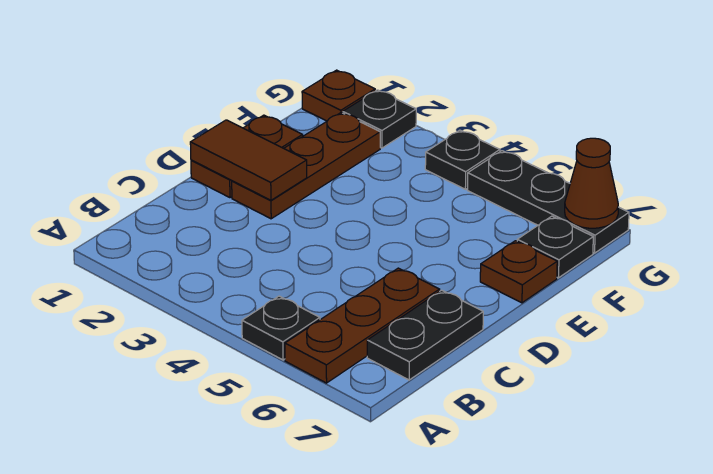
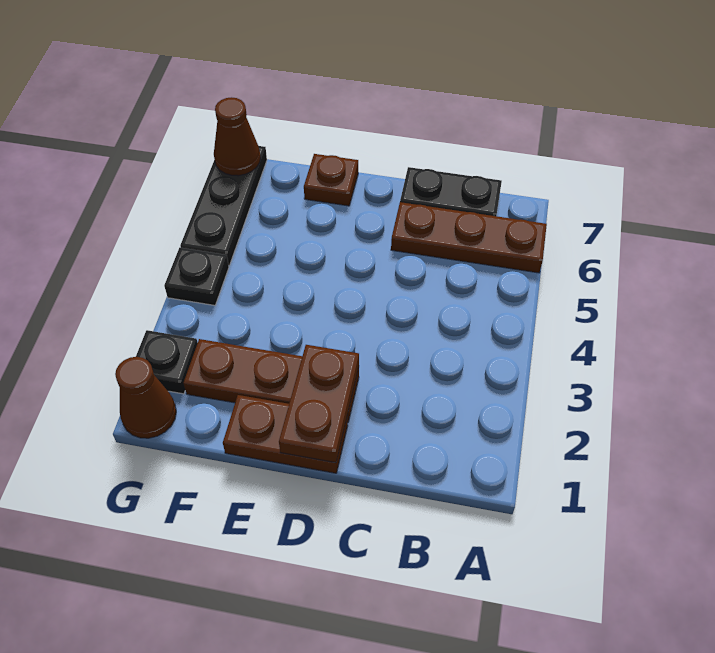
black plate A5 level 1 -> none
brown tile D1:D2 level 2 -> brown plate D1:D2 level 2
black plate F7 level 1 -> none
brown plate G1 level 1 -> brown cone G1 level 1

